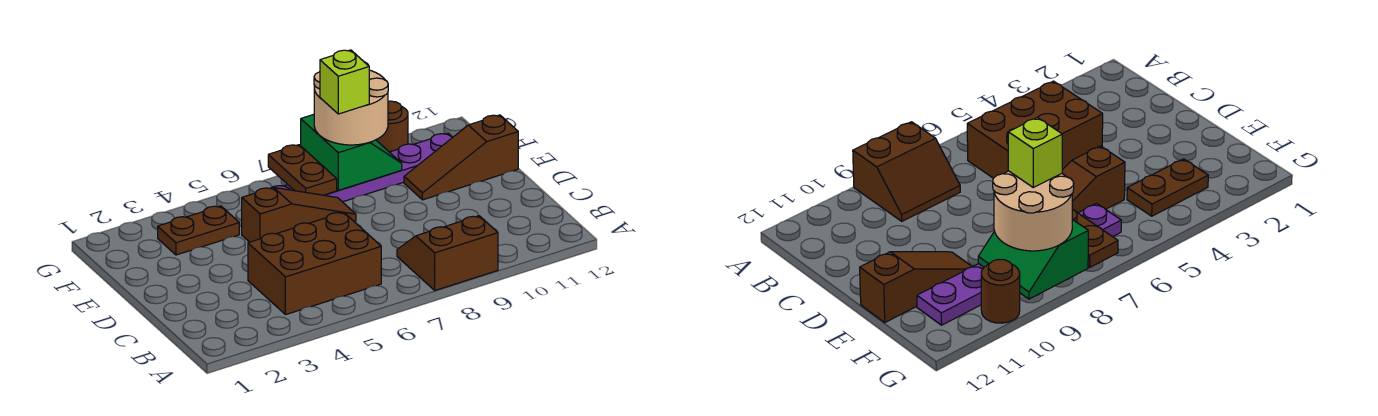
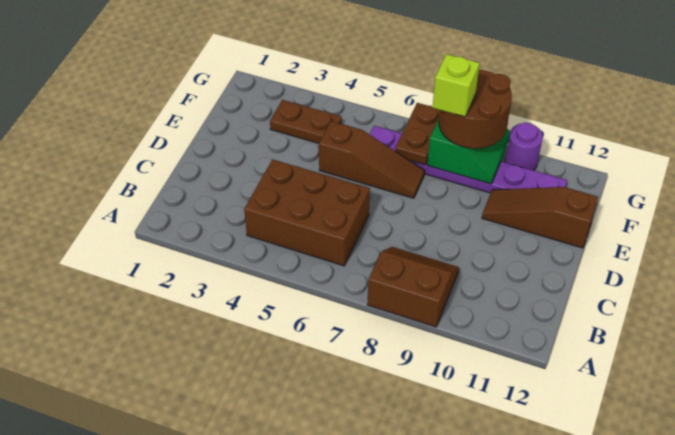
tan round brick F8:G9 level 3 -> brown round brick F8:G9 level 3
brown round brick G10 level 1 -> purple round brick G10 level 1

